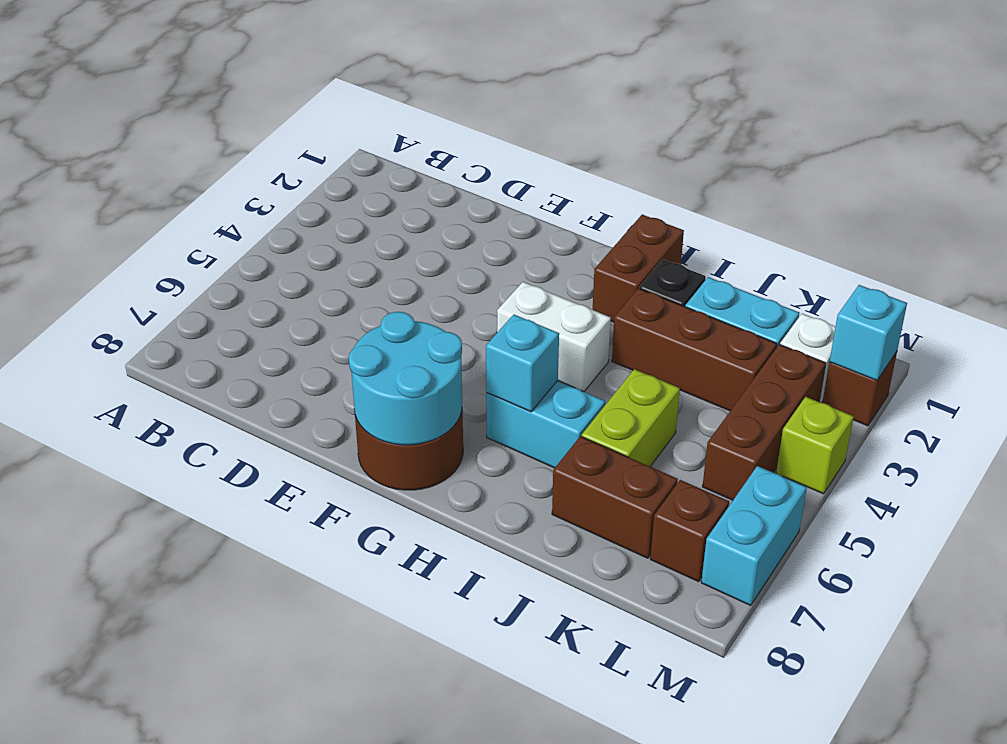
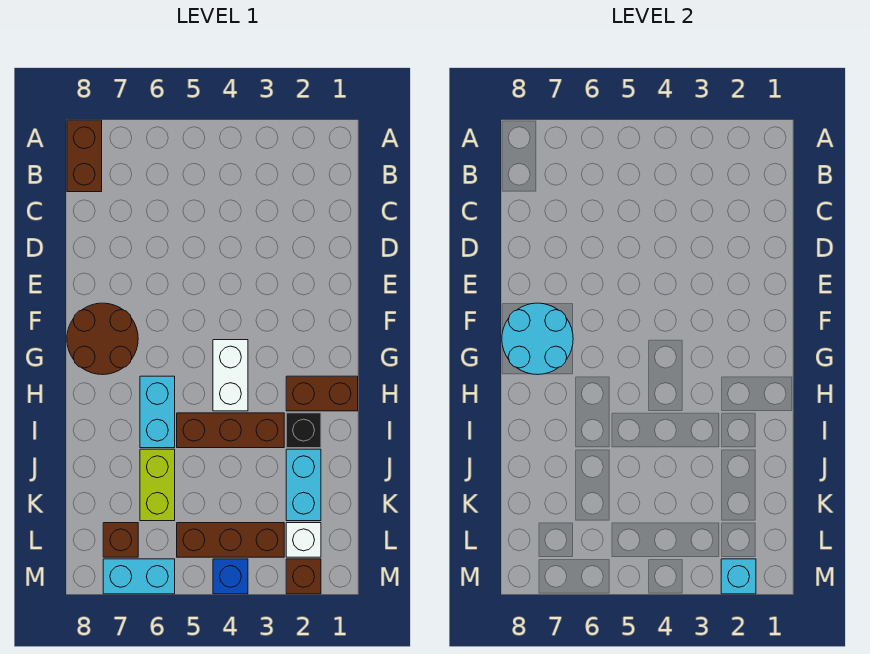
cyan brick H6 level 2 -> none
brown brick I3:K3 level 1 -> brown brick I3:I5 level 1
lime brick J5:J6 level 1 -> lime brick J6:K6 level 1
brown brick J7:K7 level 1 -> brown brick A8:B8 level 1
lime brick M4 level 1 -> blue brick M4 level 1

